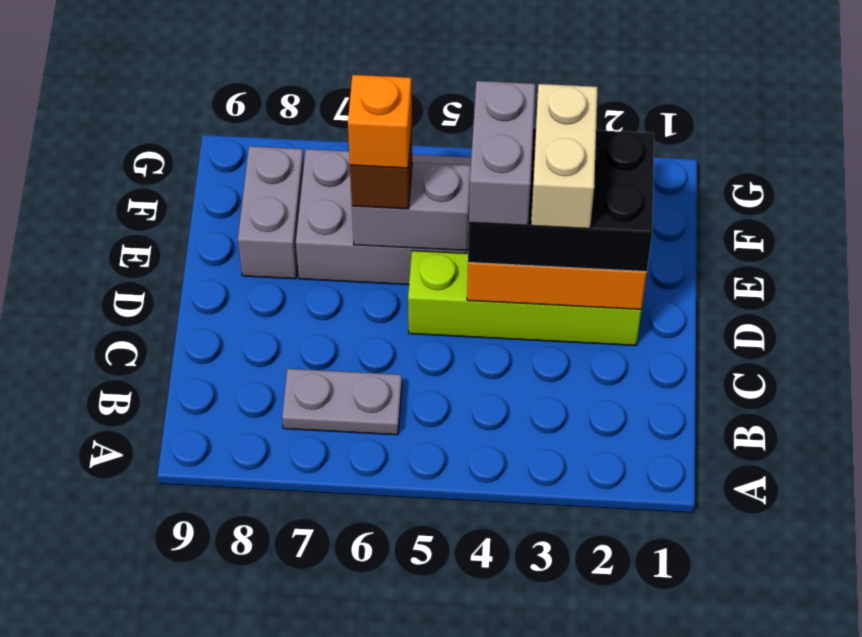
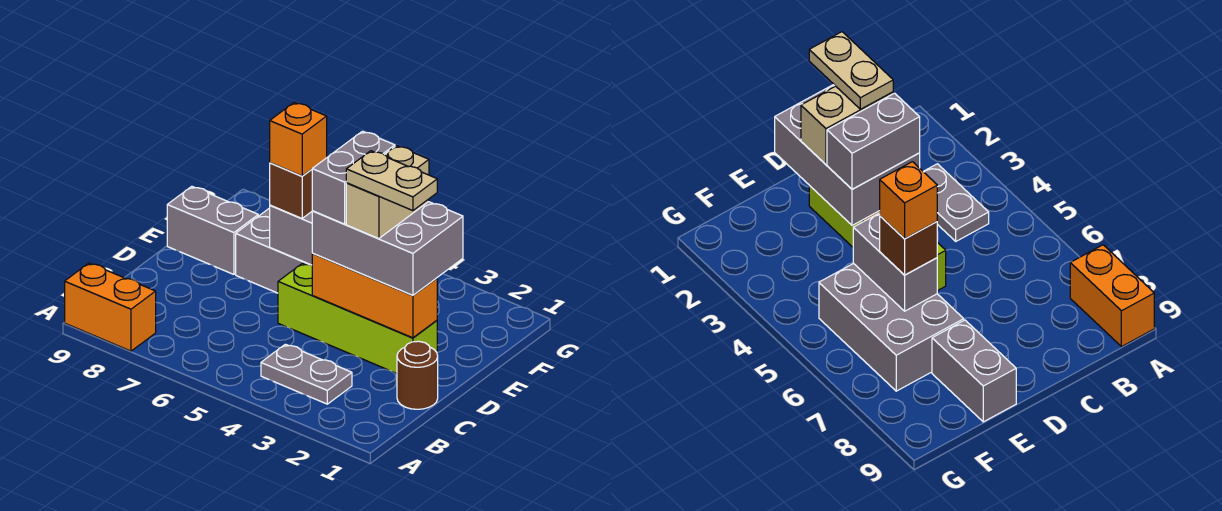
none -> orange brick A8:A9 level 1
grey plate B6:B7 level 1 -> grey plate B3:B4 level 1
none -> brown round brick C1 level 1
black brick D2:E4 level 3 -> grey brick D2:E4 level 3
none -> tan plate D2:D3 level 5
grey brick E8:F8 level 1 -> grey brick E8:E9 level 1

